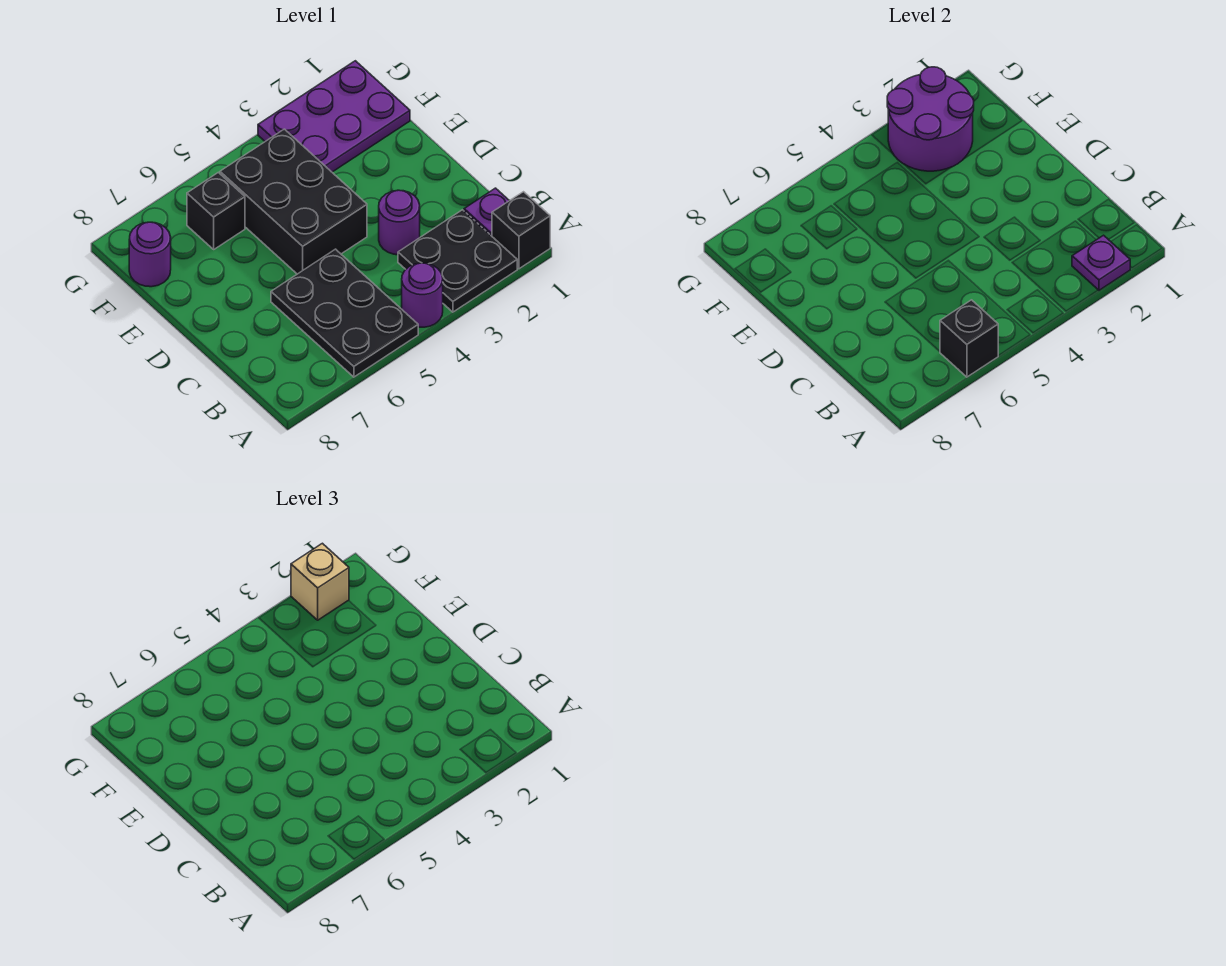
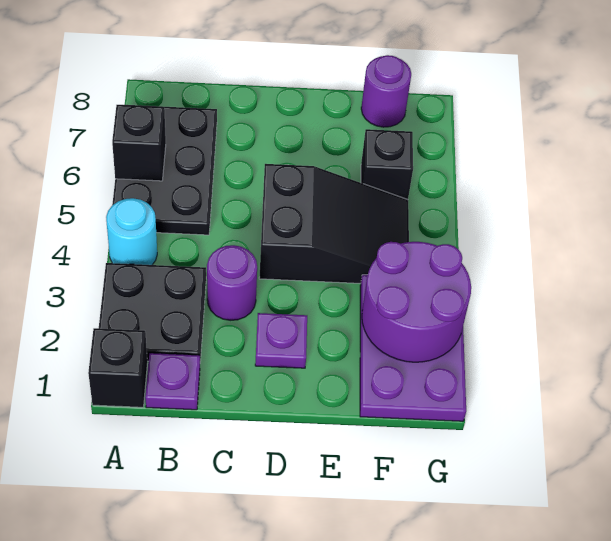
purple plate A2 level 2 -> purple plate D2 level 1
purple round brick A4 level 1 -> cyan round brick A4 level 1
black plate A5:C6 level 1 -> black plate A5:B7 level 1
black brick D4:F5 level 1 -> black slope D4:F5 level 1 top D
tan brick G2 level 3 -> none

